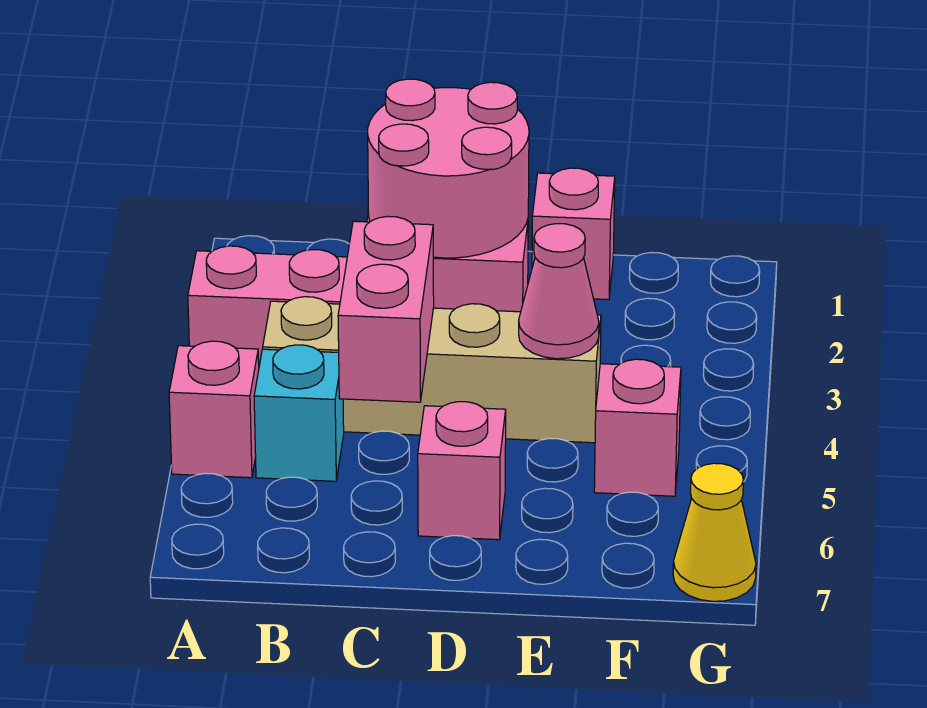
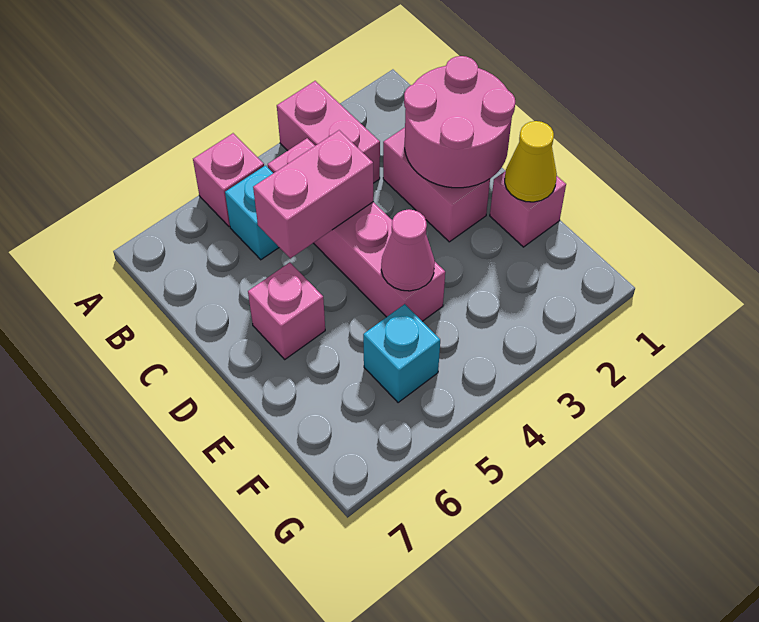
tan brick B4:E4 level 1 -> pink brick B4:E4 level 1
pink brick F5 level 1 -> cyan brick F5 level 1
yellow cone G7 level 1 -> yellow cone E1 level 2

